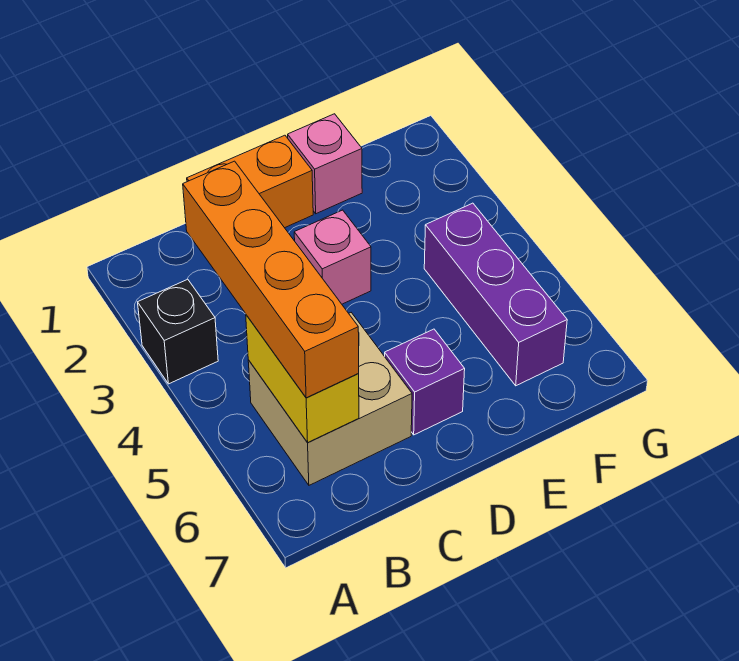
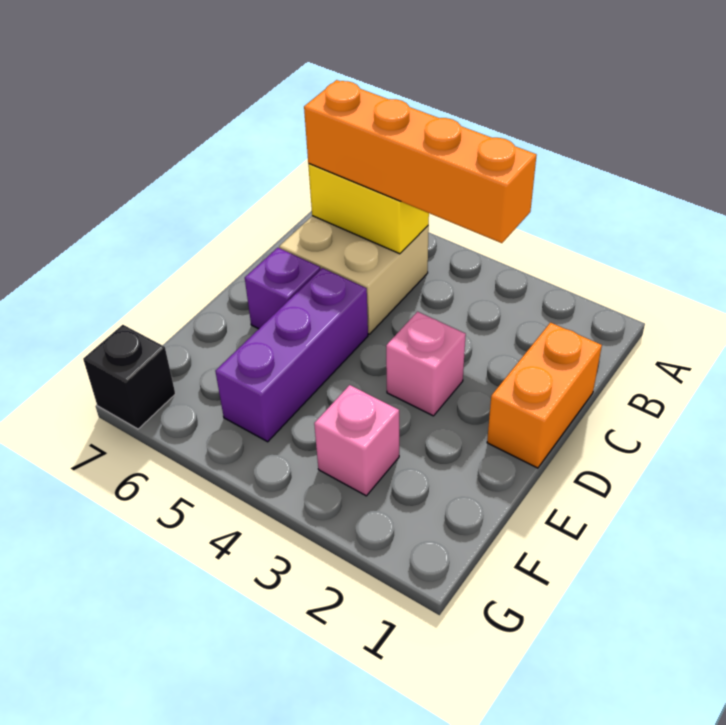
black brick A3 level 1 -> black brick G7 level 1
pink brick E1 level 1 -> pink brick F3 level 1
purple brick F4:F6 level 1 -> purple brick D5:F5 level 1

